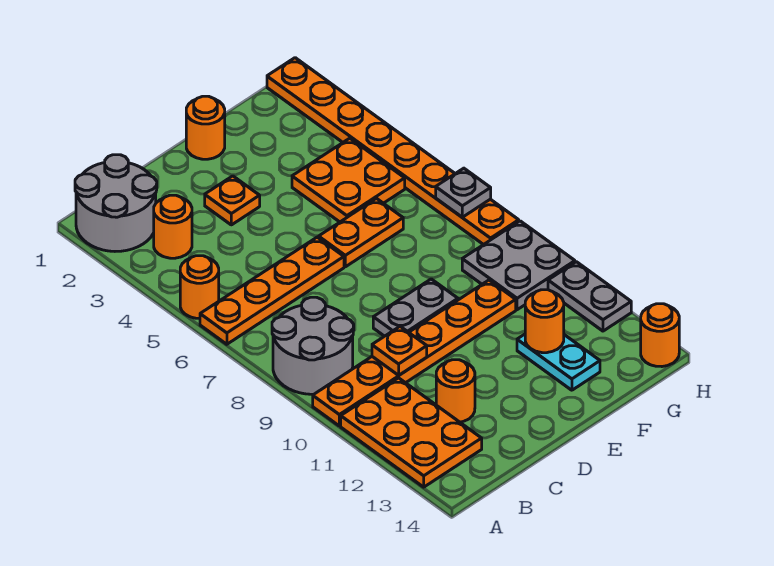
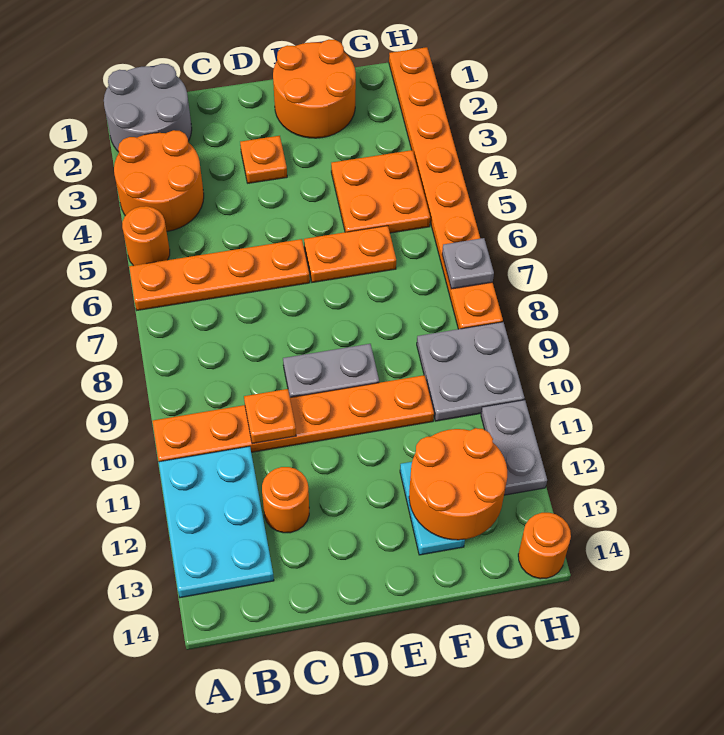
grey round brick A8:B9 level 1 -> none
orange plate A11:B13 level 1 -> cyan plate A11:B13 level 1
orange round brick B3 level 1 -> orange round brick A3:B4 level 1
orange round brick E1 level 1 -> orange round brick E1:F2 level 1
orange round brick F12 level 2 -> orange round brick F12:G13 level 2

